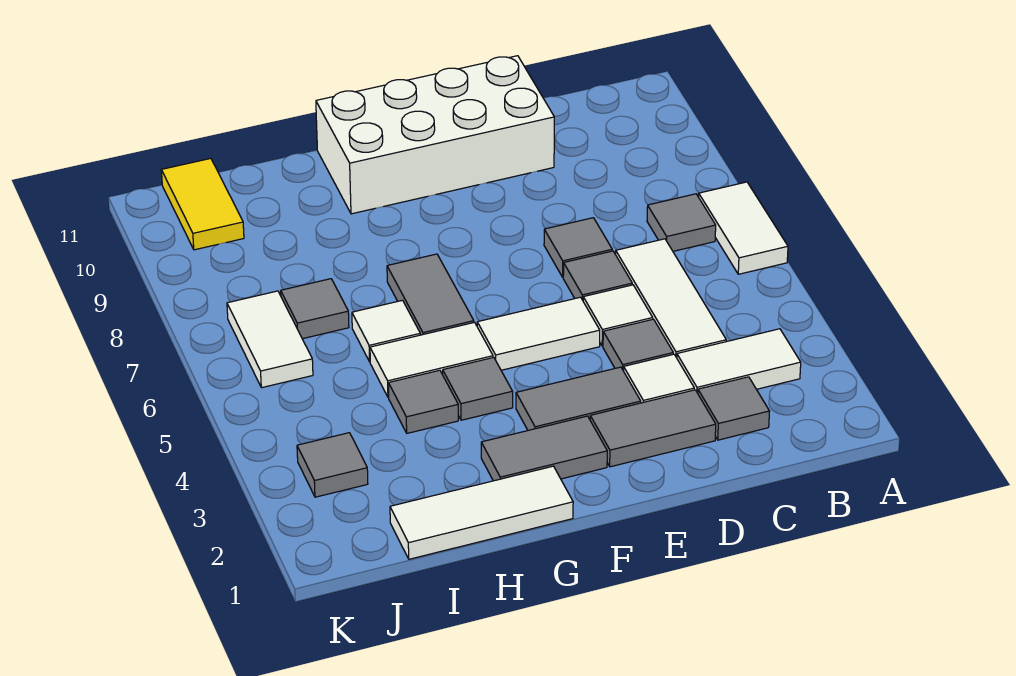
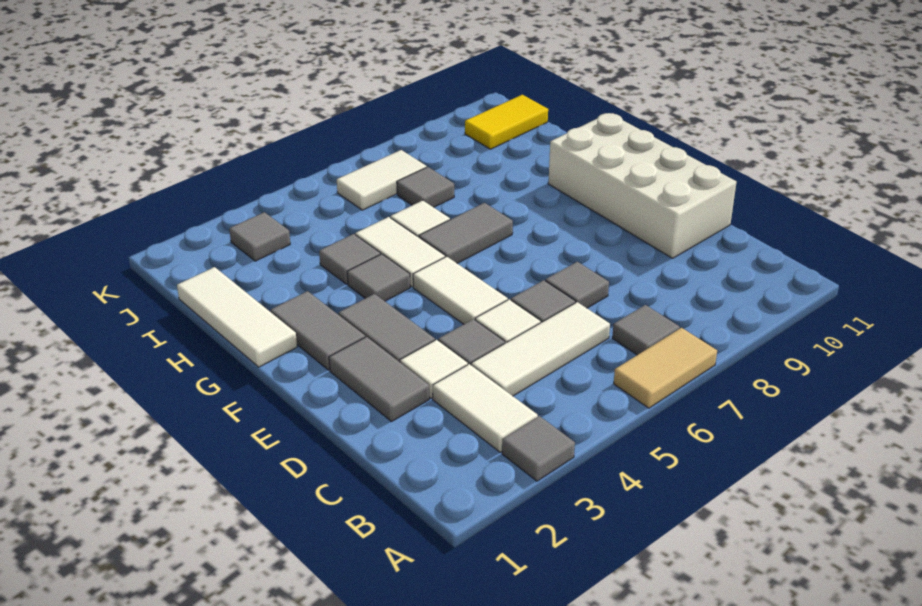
white tile A6:A7 level 1 -> tan tile A6:A7 level 1
grey tile C2 level 1 -> grey tile A3 level 1

